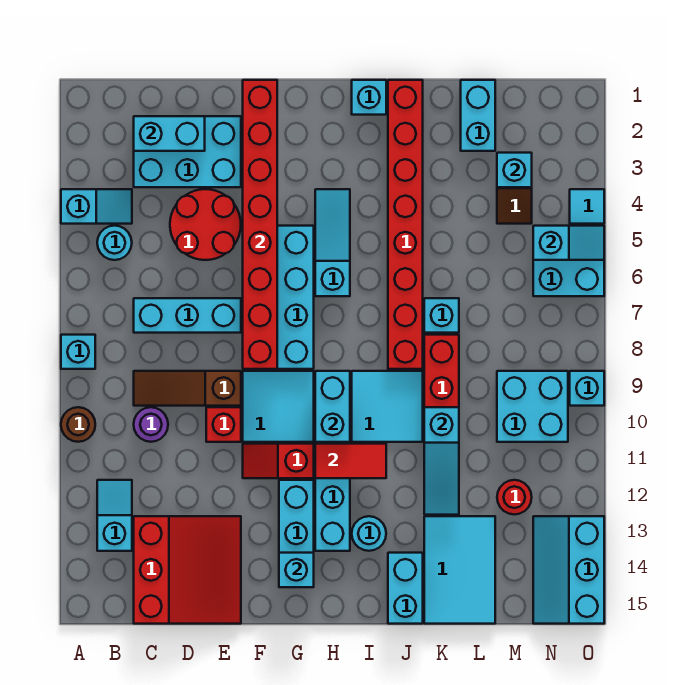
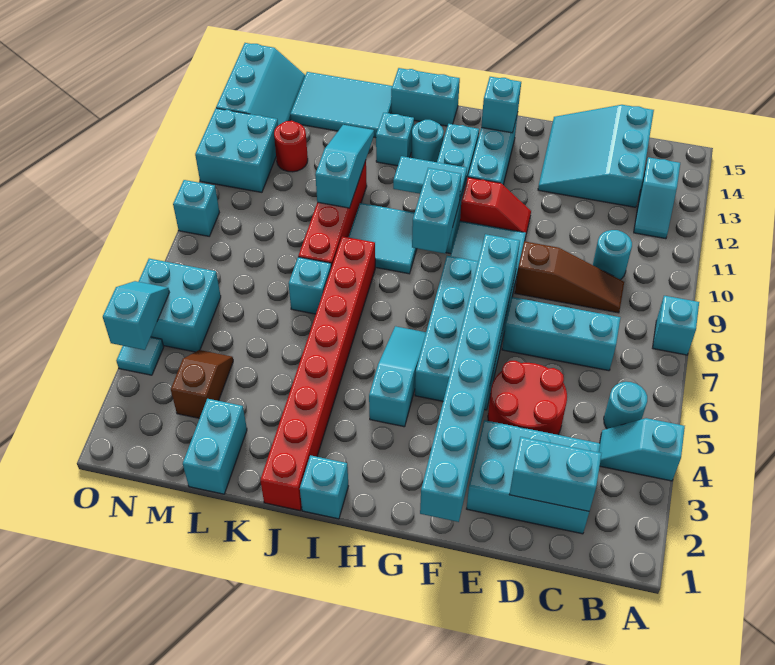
brown round brick A10 level 1 -> none
purple round brick C10 level 1 -> cyan round brick C10 level 1
red slope C13:E15 level 1 top C -> cyan slope C13:E15 level 1 top C
red brick E10 level 1 -> none
red brick F1:F8 level 2 -> cyan brick F1:F8 level 2
cyan slope H4:H6 level 1 top 6 -> cyan slope H4:H6 level 1 top 4
red tile H11:I11 level 2 -> cyan tile H11:I11 level 2
cyan brick J14:J15 level 1 -> cyan brick I15:J15 level 1
cyan tile K13:L15 level 1 -> cyan tile K14:M15 level 1
cyan brick M3 level 2 -> cyan brick J13 level 1
cyan brick M9:N10 level 1 -> cyan brick N11:O12 level 1
cyan slope N5:O5 level 2 top N -> cyan slope O4:O5 level 2 top 4

